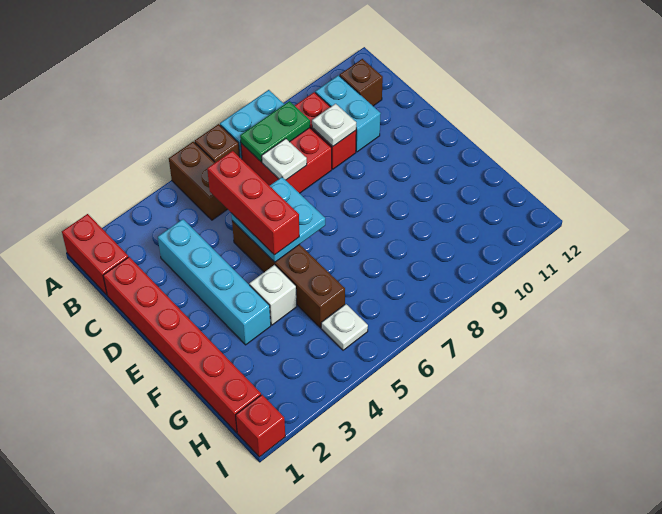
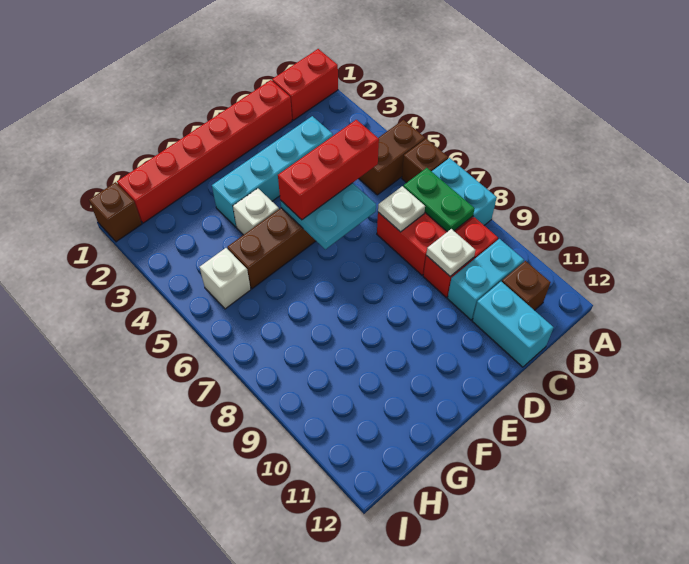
none -> cyan brick C11:C12 level 1
white plate H5 level 1 -> white brick H5 level 1
red brick I1 level 1 -> brown brick I1 level 1

